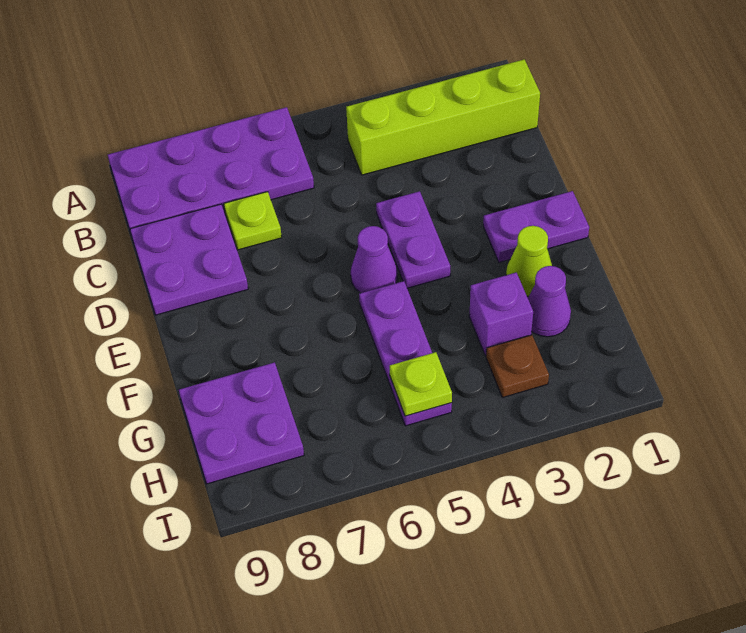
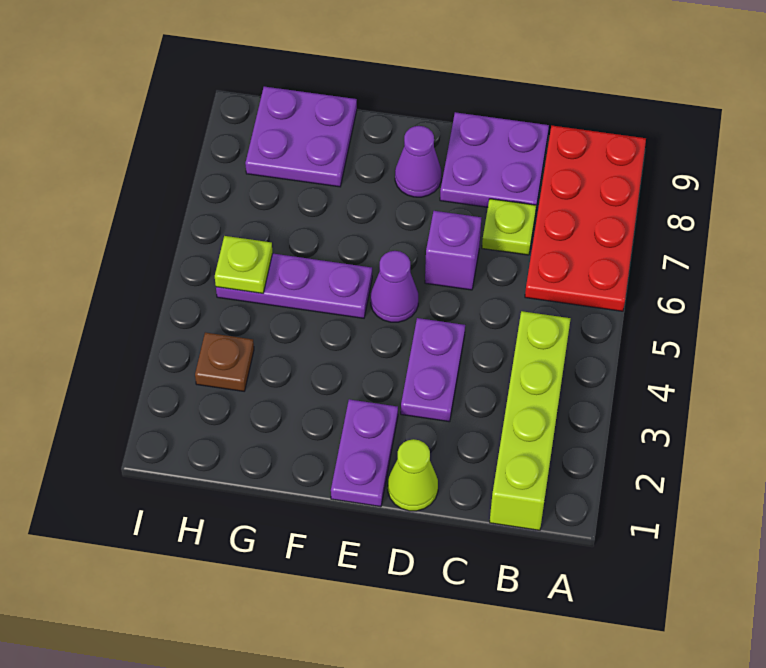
purple plate A6:B9 level 1 -> red plate A6:B9 level 1
purple plate D4:E4 level 1 -> purple plate D3:D4 level 1
lime cone F2 level 1 -> lime cone D1 level 1
purple cone G2 level 1 -> purple cone E8 level 1
purple brick G3 level 1 -> purple brick D6 level 1

